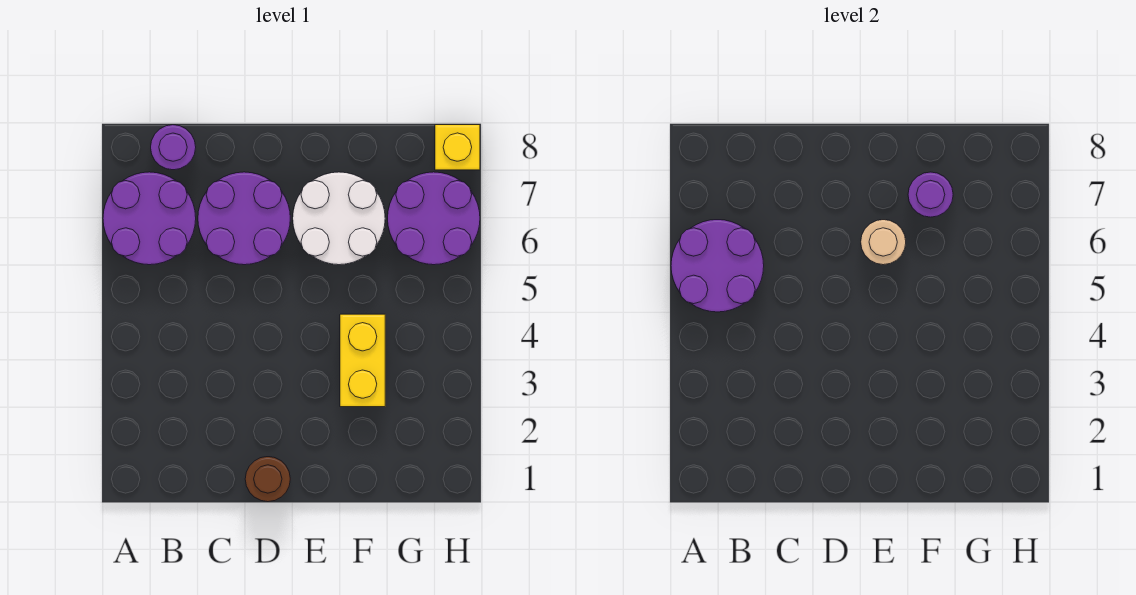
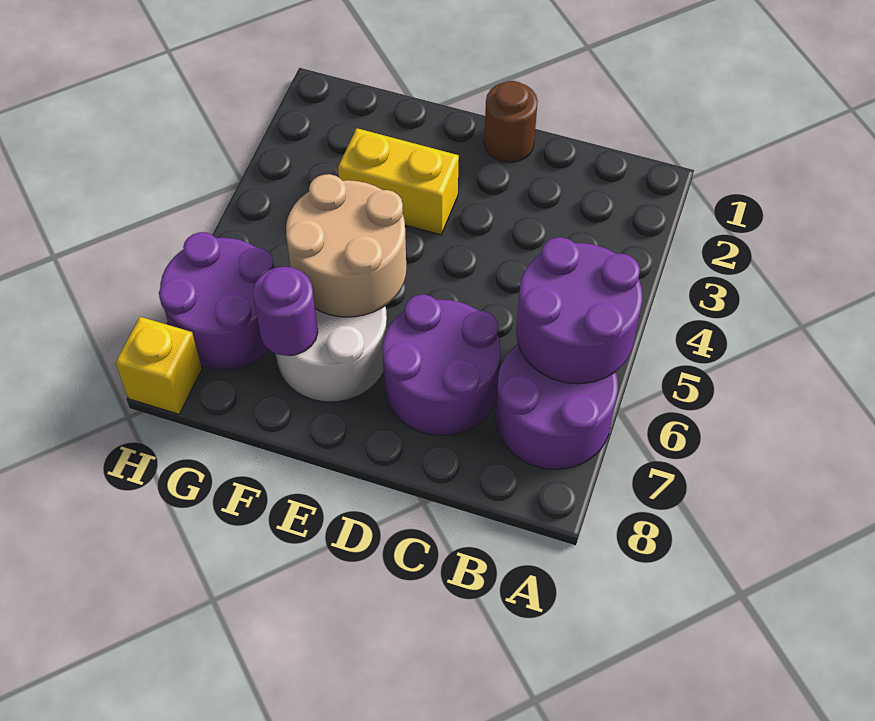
purple round brick B8 level 1 -> none
tan round brick E6 level 2 -> tan round brick E5:F6 level 2
yellow brick F3:F4 level 1 -> yellow brick E3:F3 level 1

